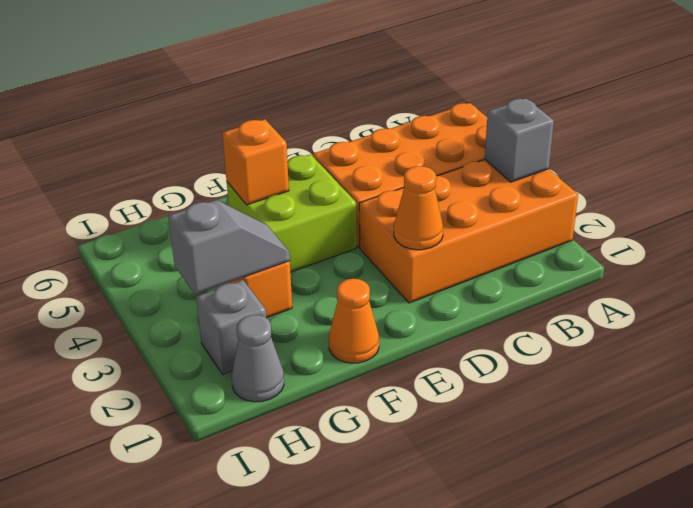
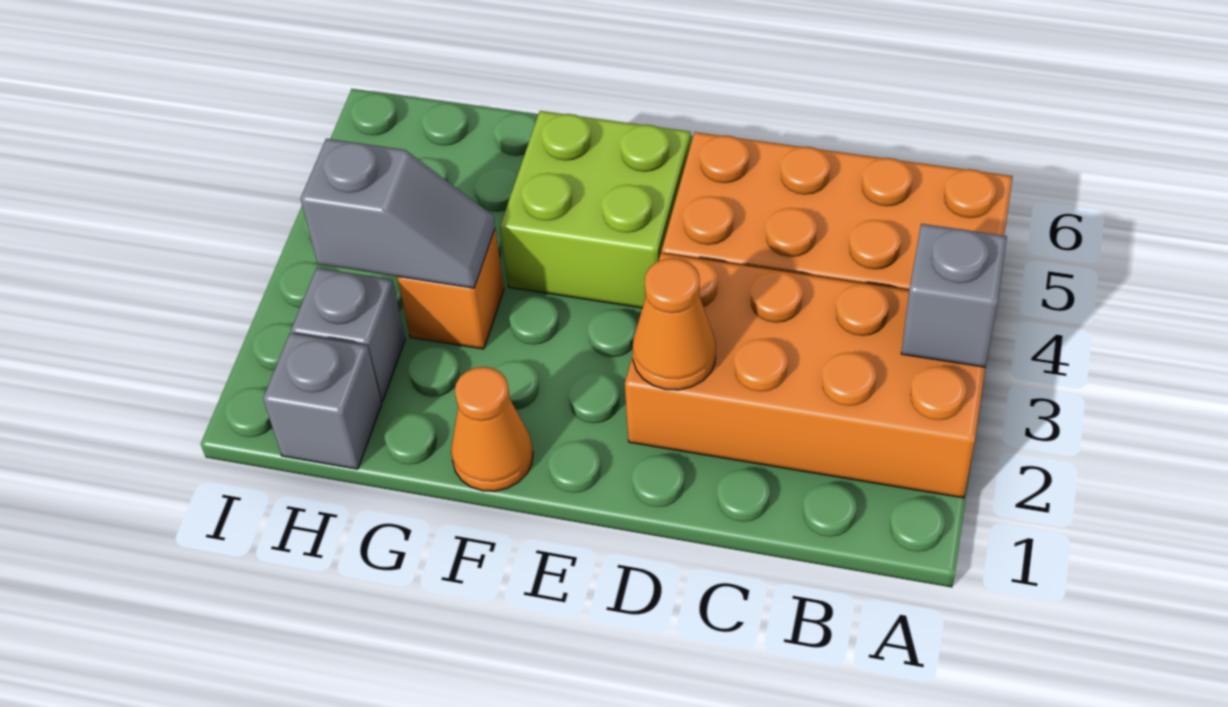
orange brick F5 level 2 -> none
grey cone H1 level 1 -> grey brick H1 level 1

